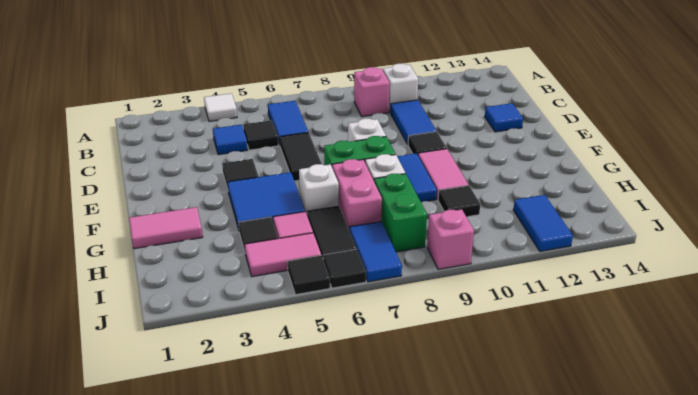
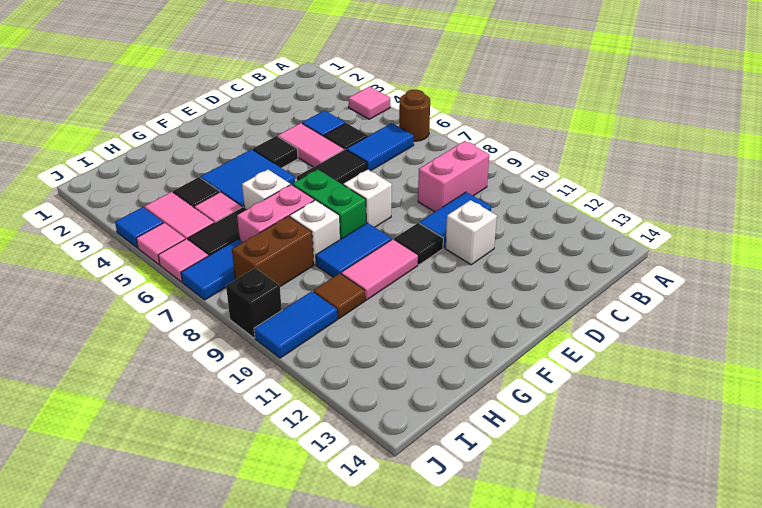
white tile A4 level 1 -> pink tile A4 level 1
none -> brown round brick A6 level 1
pink brick B9 level 1 -> pink brick B9:C9 level 1
white brick B10 level 1 -> white brick D11 level 1
blue tile D13 level 1 -> blue tile J4 level 1
pink tile G1:G2 level 1 -> pink tile D4:D5 level 1
green brick H8:I8 level 1 -> brown brick H8:I8 level 1
black tile H10 level 1 -> brown tile H10 level 1
blue tile I12:J12 level 1 -> blue tile I10:J10 level 1
black tile J5 level 1 -> pink tile J5 level 1
black tile J6 level 1 -> pink tile J6 level 1
pink brick J9 level 1 -> black brick J9 level 1

